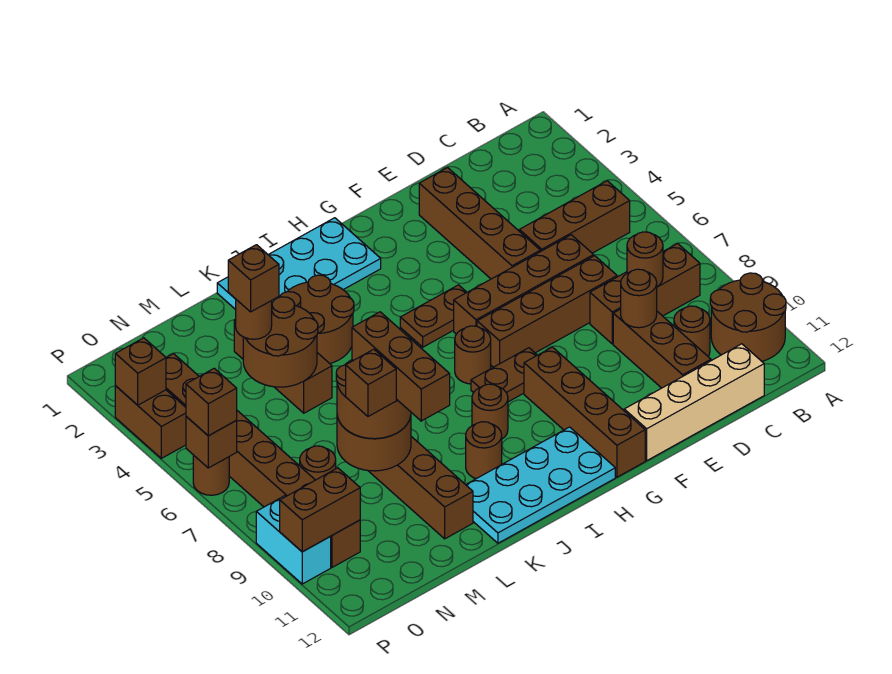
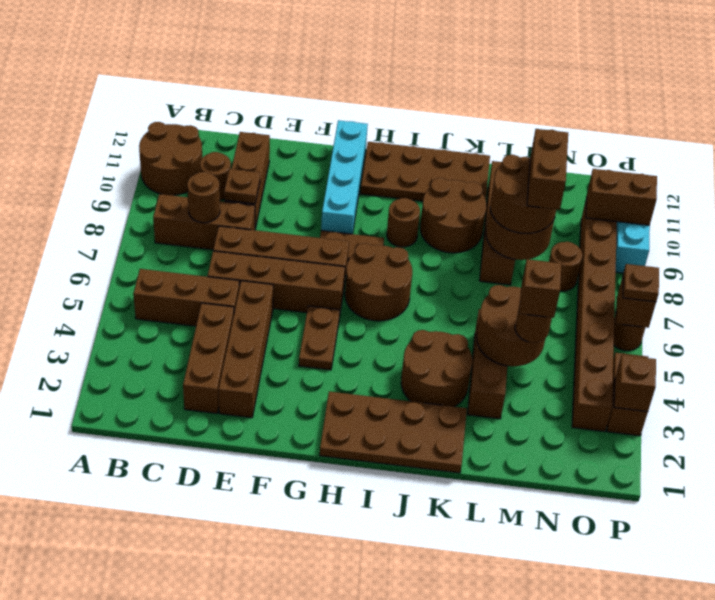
tan brick C12:F12 level 1 -> none
brown round brick D9 level 2 -> brown plate D9 level 2
brown plate G5:H5 level 1 -> brown plate G4:G5 level 1
brown brick G9:G12 level 1 -> cyan brick G9:G12 level 1
cyan plate H1:K2 level 1 -> brown plate H1:K2 level 1
brown round brick H7 level 1 -> brown round brick H6:I7 level 1
cyan plate H11:K12 level 1 -> brown plate H11:K12 level 1
brown round brick J10 level 1 -> brown round brick J9:K10 level 1
brown brick L8:L10 level 4 -> brown brick D2:D4 level 1
brown brick M9 level 4 -> brown brick M8:M9 level 4
brown brick P6 level 3 -> brown plate P6 level 3

